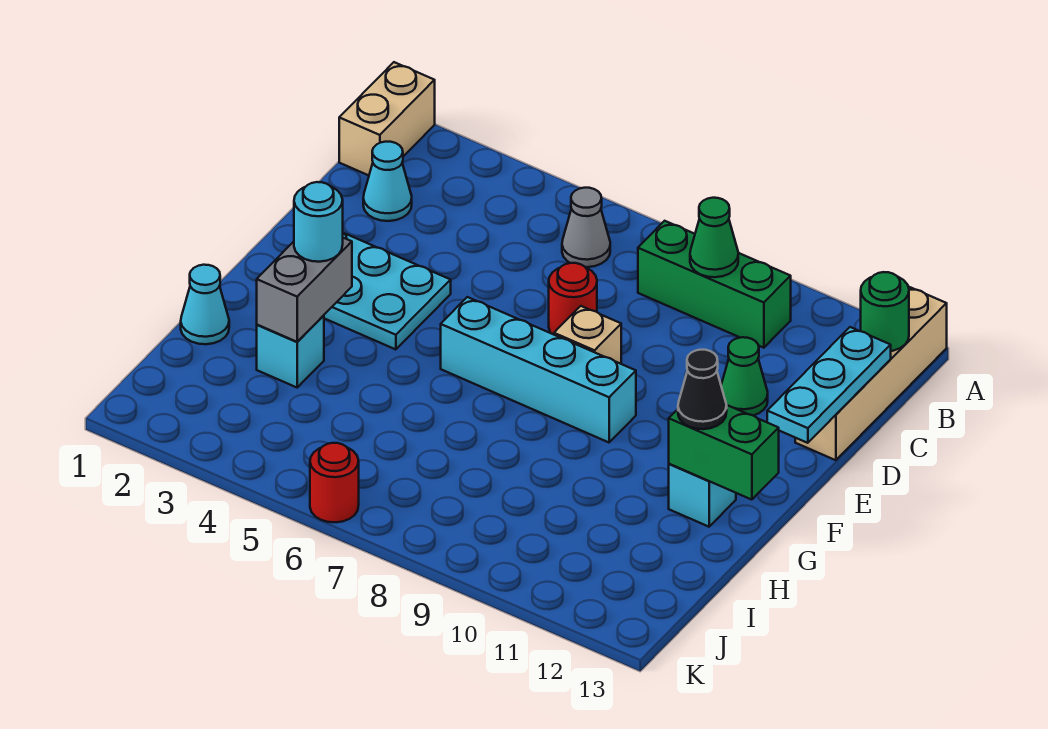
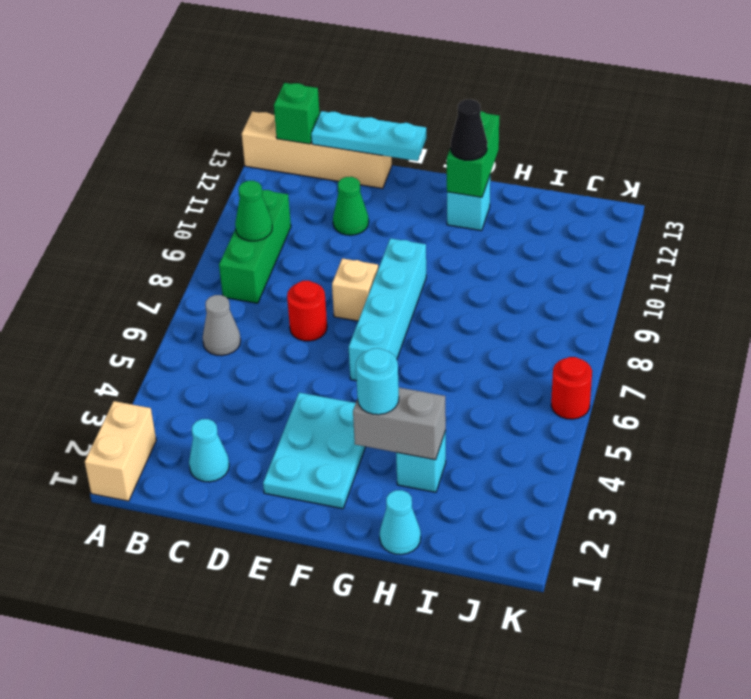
tan brick A1:B1 level 1 -> tan brick A1:A2 level 1
green round brick B13 level 2 -> green brick B13 level 2

